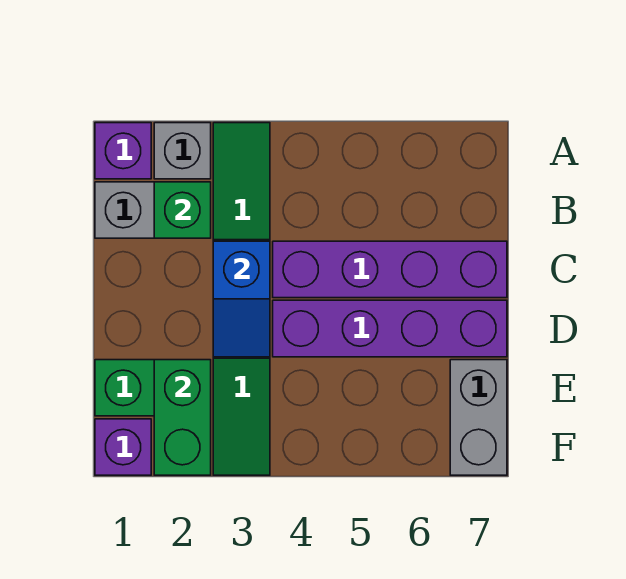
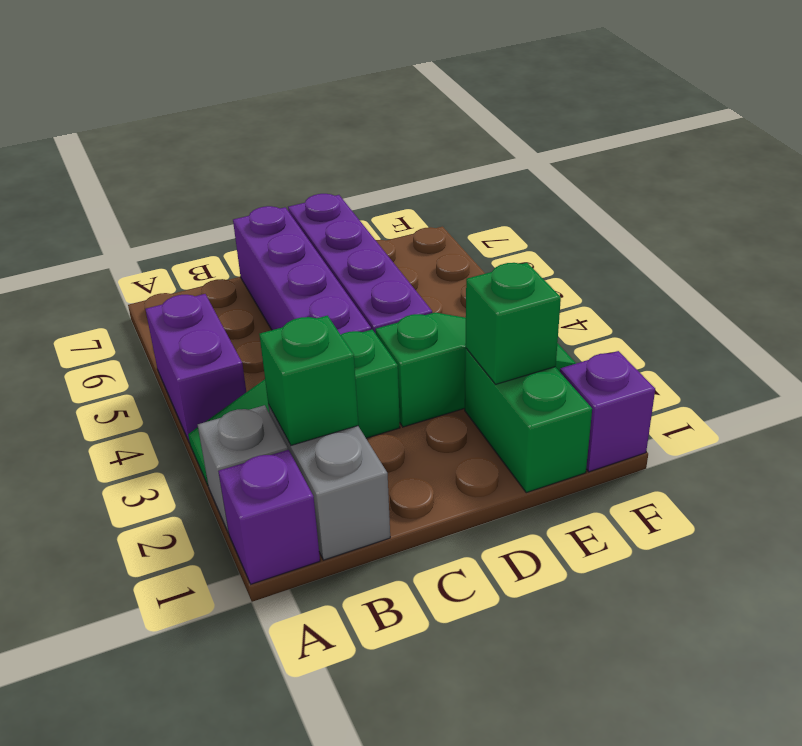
none -> purple brick A4:A5 level 1
blue slope C3:D3 level 2 top C -> none
green brick E2:F2 level 2 -> green brick E2 level 2
grey brick E7:F7 level 1 -> none

